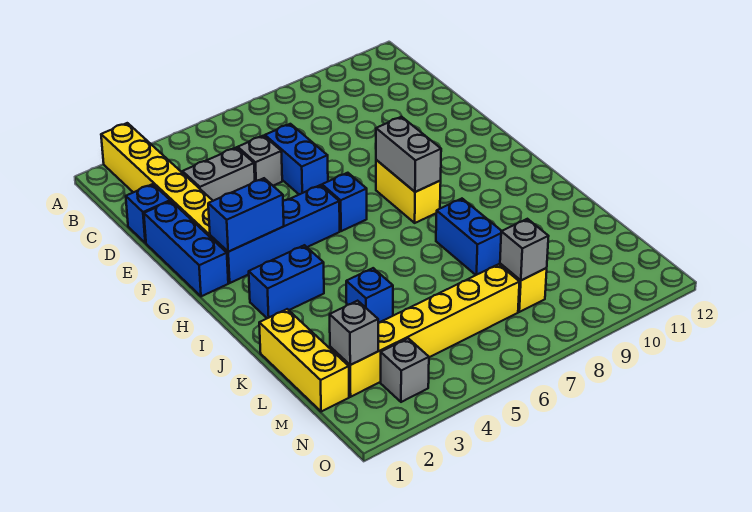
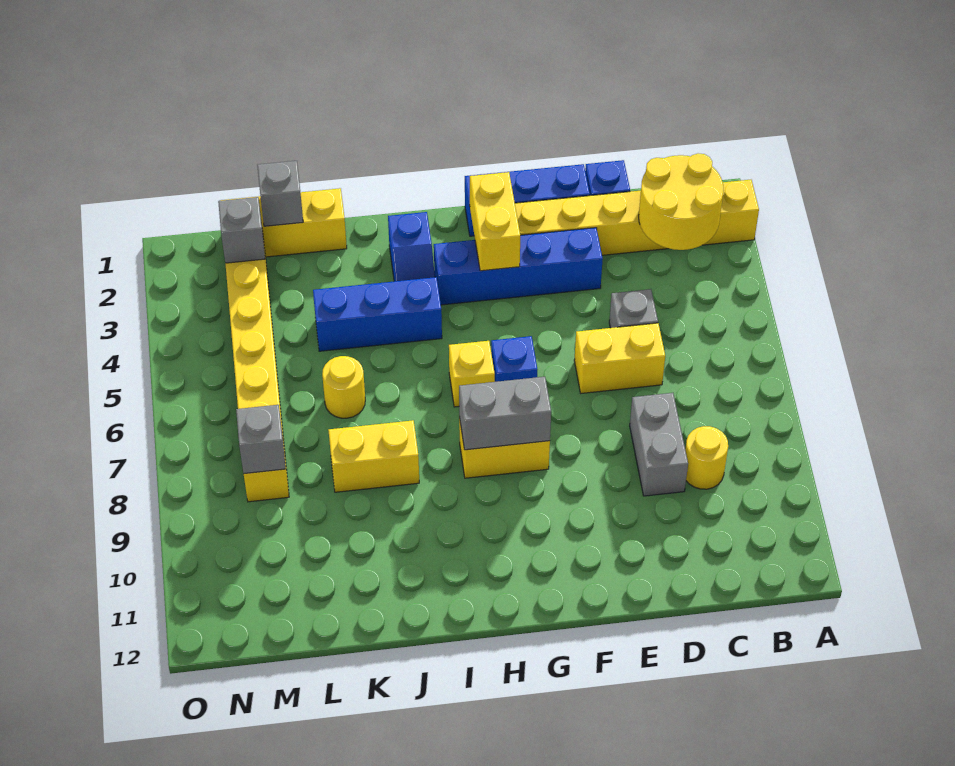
none -> yellow round brick B2:C3 level 2
none -> yellow round brick C9 level 1
grey brick D3:D4 level 1 -> grey brick D8:D9 level 1
blue brick D6:E6 level 1 -> yellow brick D6:E6 level 1
blue brick G2:G5 level 1 -> blue brick E3:H3 level 1
blue brick G2:G3 level 2 -> yellow brick G2:G3 level 2
none -> yellow brick H6 level 1
blue brick I2:I3 level 1 -> blue slope I2:I3 level 1 top 2
blue brick J8:K8 level 1 -> yellow brick J8:K8 level 1
blue brick K4 level 1 -> blue brick I4:K4 level 1
none -> yellow round brick K6 level 1
grey brick N3 level 1 -> grey brick L1 level 2

